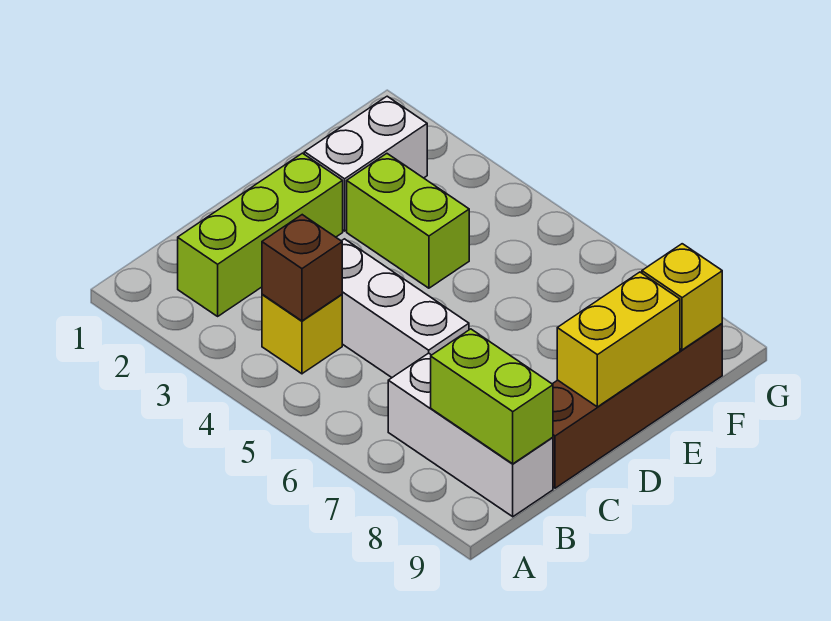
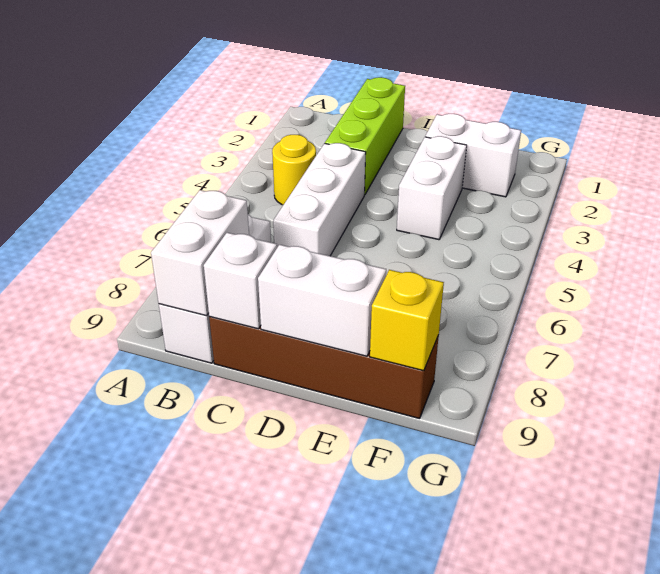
lime brick B2:D2 level 1 -> lime brick C1:C3 level 1
yellow brick B4 level 1 -> yellow round brick B4 level 1
brown brick B4 level 2 -> none
lime brick B8:B9 level 2 -> white brick B8:B9 level 2
none -> white brick C9 level 2
yellow brick D9:E9 level 2 -> white brick D9:E9 level 2
lime brick E3:E4 level 1 -> white brick E3:E4 level 1

